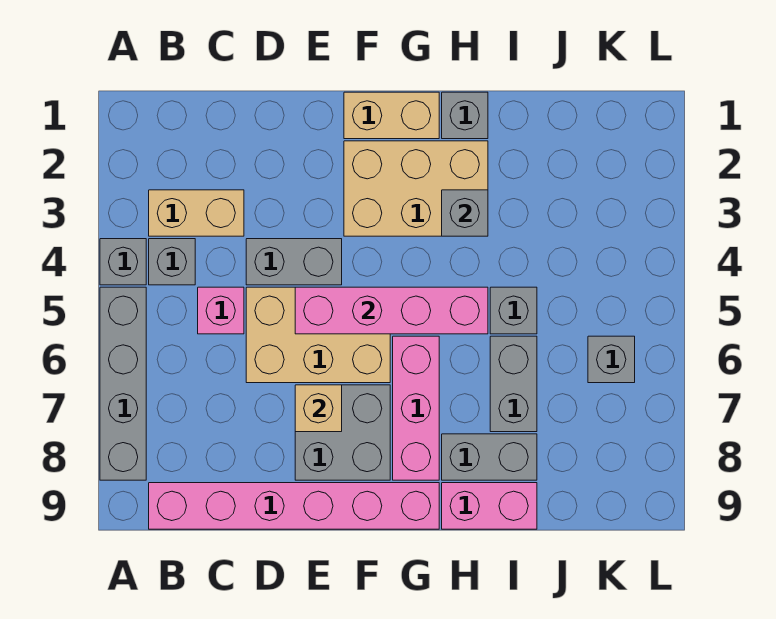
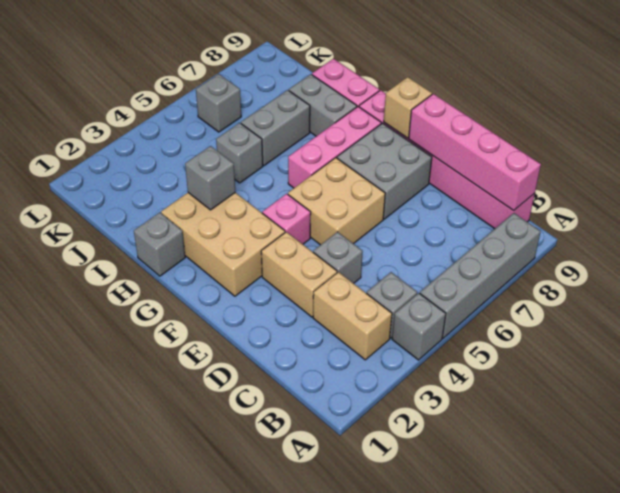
pink brick C5 level 1 -> pink brick F4 level 1
grey brick D4:E4 level 1 -> grey brick D4 level 1
tan brick D5:F6 level 1 -> tan brick E5:F6 level 1
pink brick E5:H5 level 2 -> pink brick B9:E9 level 2
tan brick E7 level 2 -> tan brick F9 level 2
tan brick F1:G1 level 1 -> tan brick D3:E3 level 1

